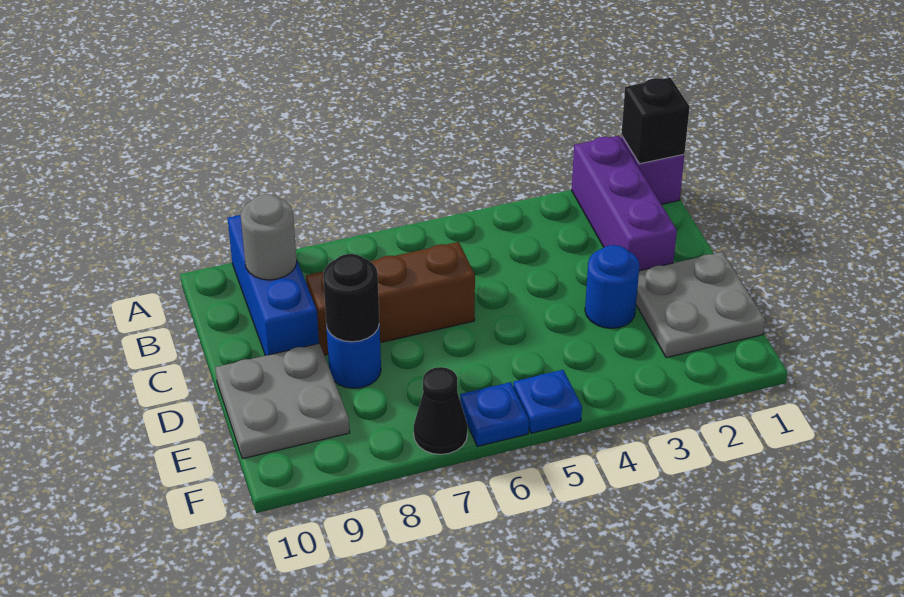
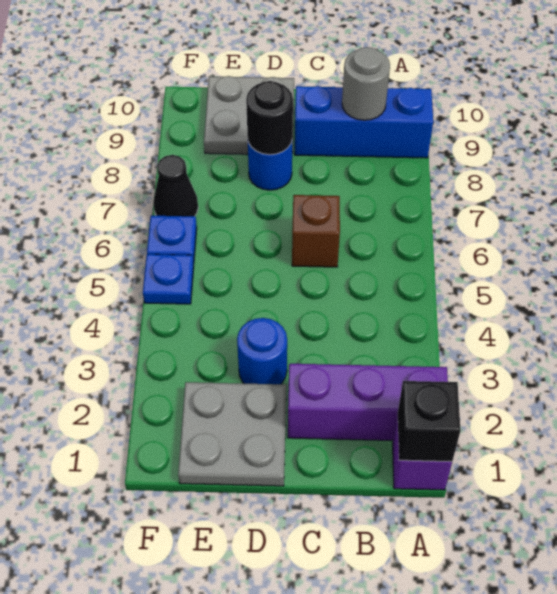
brown brick C6:C8 level 1 -> brown brick C6 level 1

